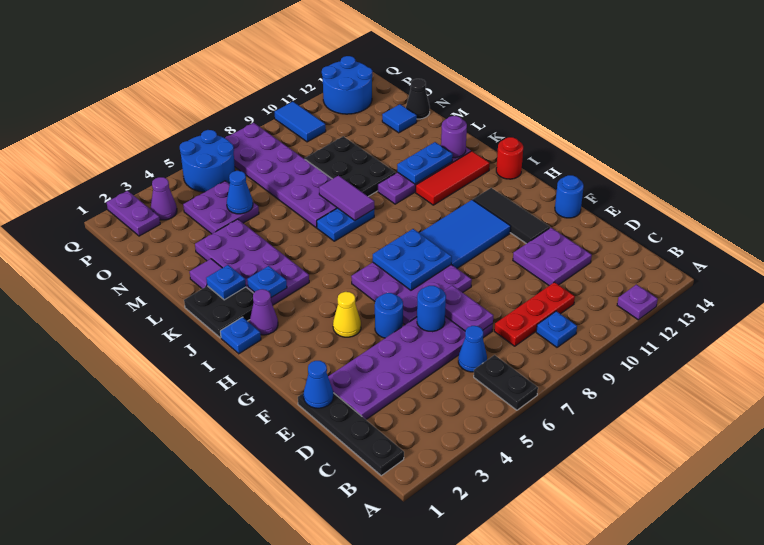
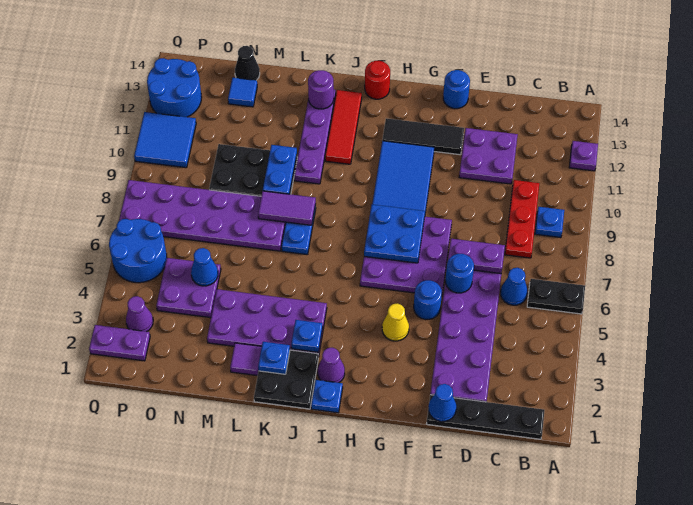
blue plate K11:K12 level 2 -> blue plate L9:L10 level 2
blue tile P10:Q10 level 1 -> blue tile P10:Q11 level 1

